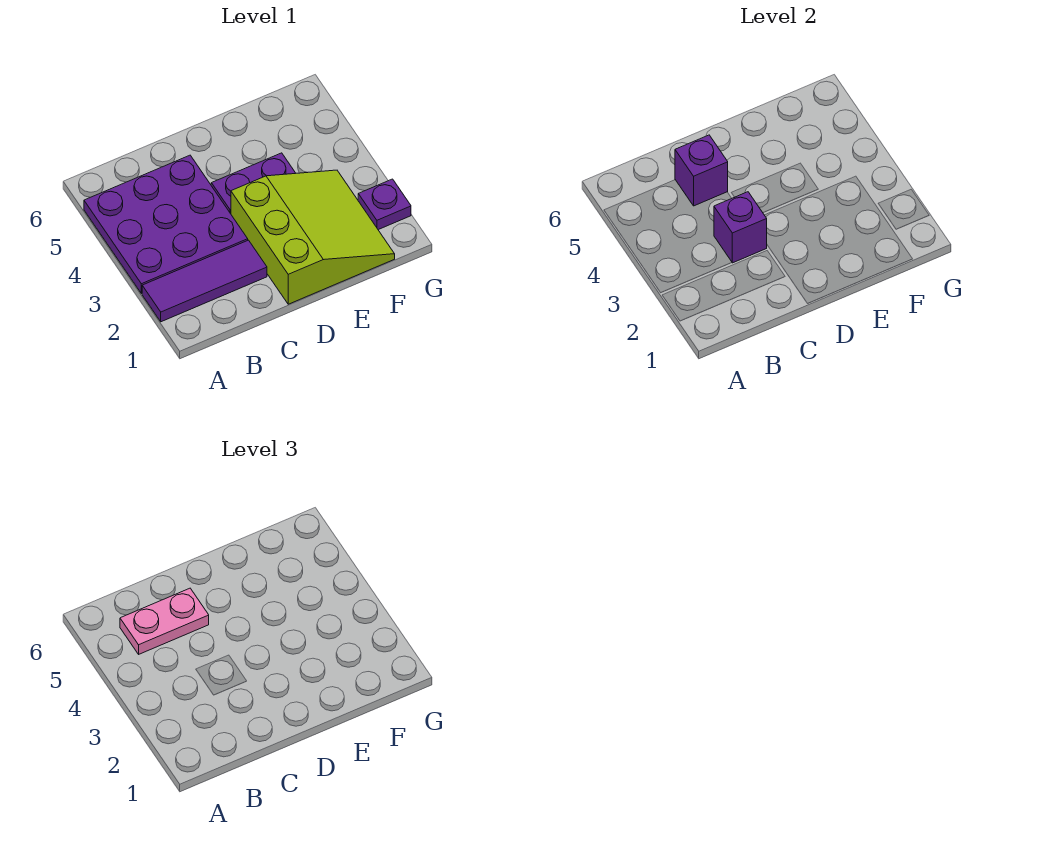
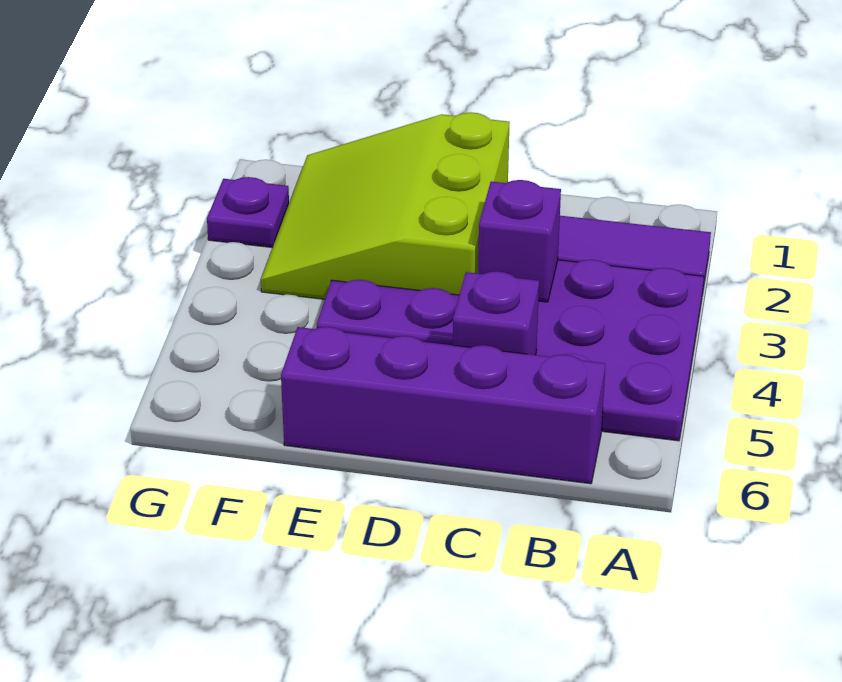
pink plate B5:C5 level 3 -> none
none -> purple brick B6:E6 level 1

